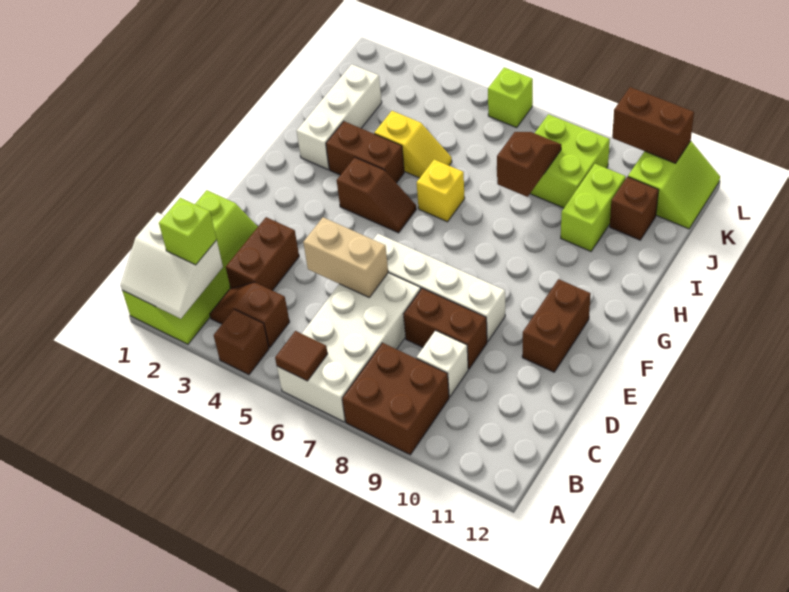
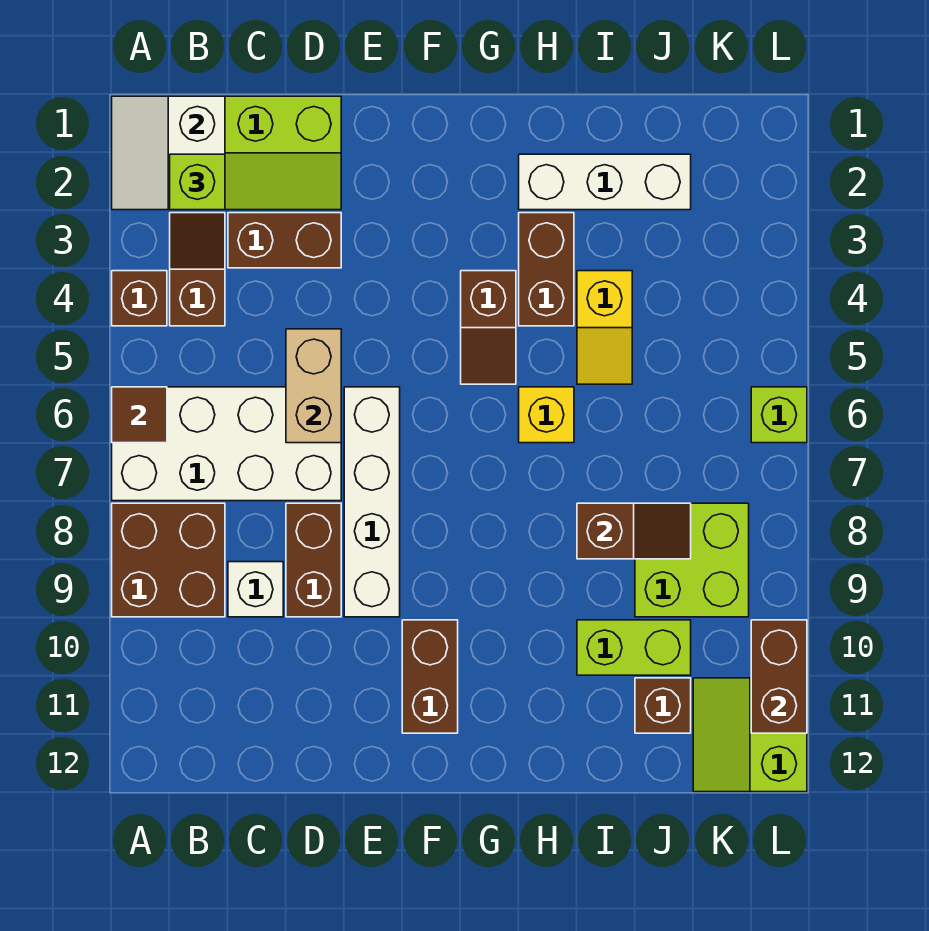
brown brick E11:F11 level 1 -> brown brick F10:F11 level 1
lime slope K11:L12 level 1 top 11 -> lime slope K11:L12 level 1 top L

